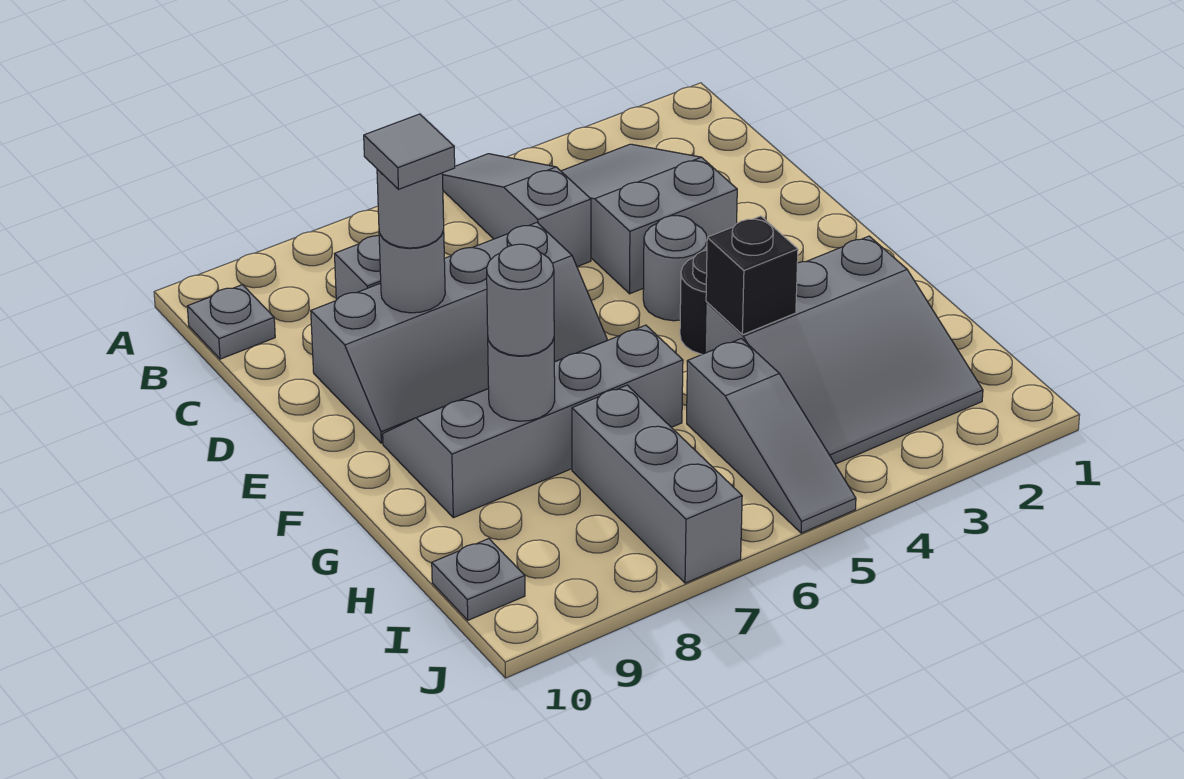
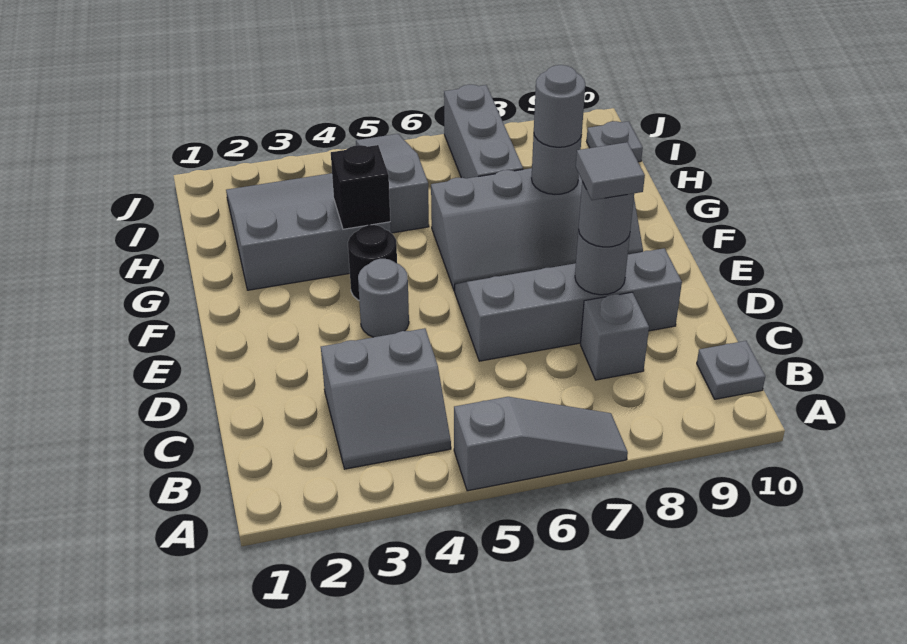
grey slope A5:C5 level 1 top C -> grey slope A5:A7 level 1 top 5
grey slope B3:D4 level 1 top D -> grey slope B3:C4 level 1 top C

